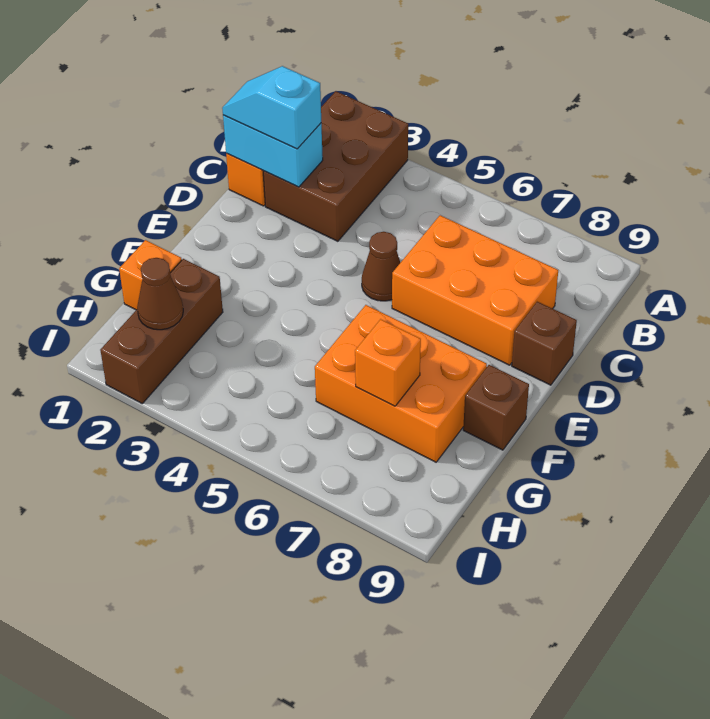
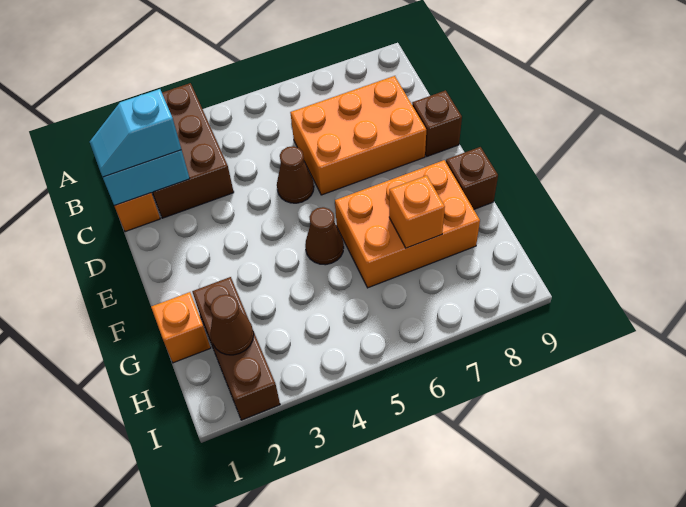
none -> brown cone F5 level 1

